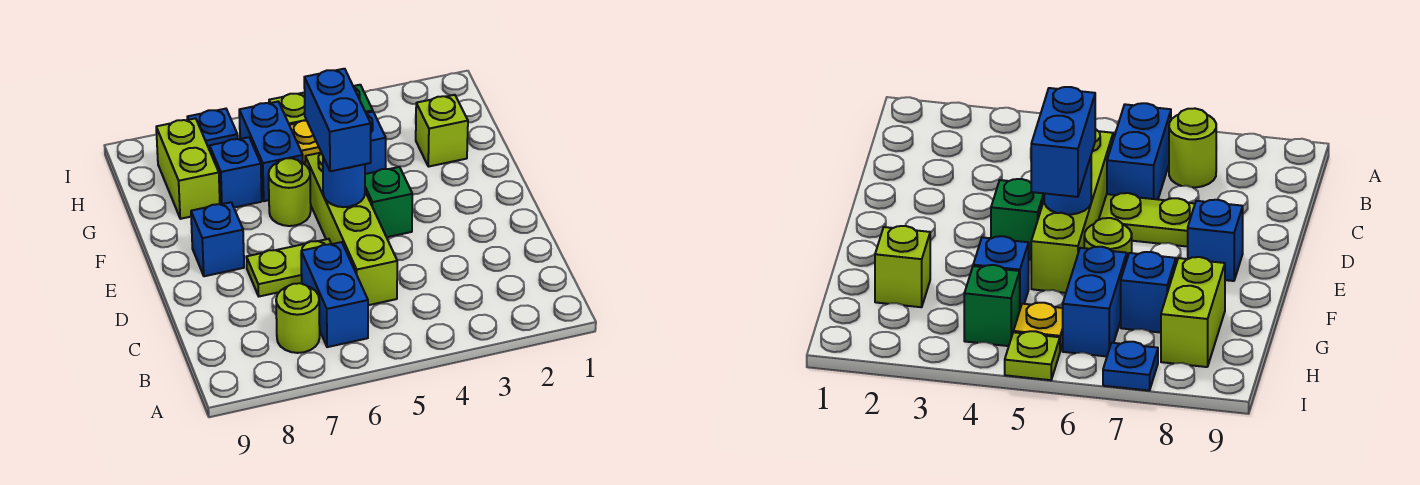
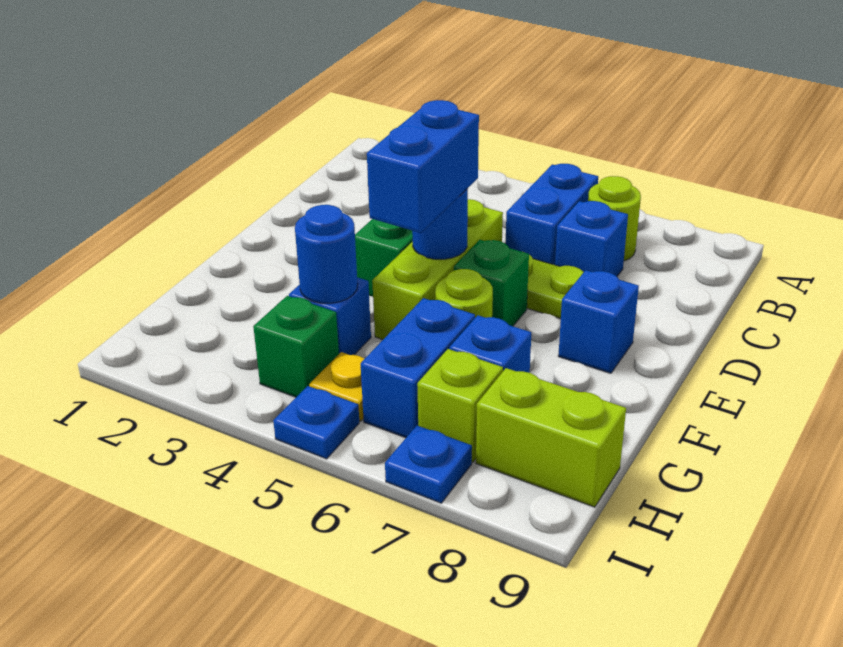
lime brick C5:F5 level 1 -> lime brick D5:F5 level 1
none -> blue brick C7 level 1
none -> green brick E6 level 1
lime brick G2 level 1 -> lime brick H7 level 1
none -> blue round brick G4 level 2
lime brick G8:H8 level 1 -> lime brick H8:H9 level 1
lime plate I5 level 1 -> blue plate I5 level 1

